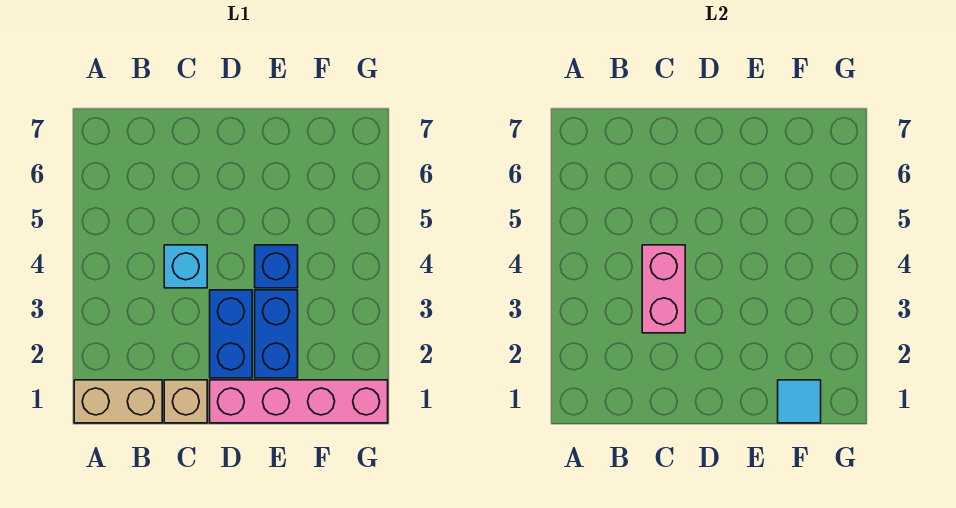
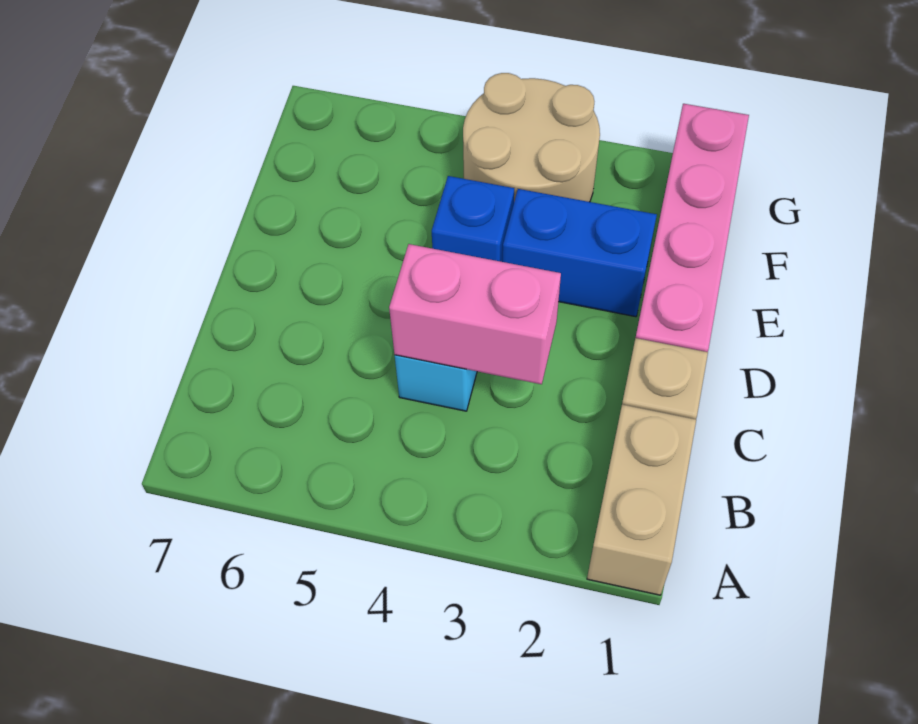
blue brick D2:D3 level 1 -> none
cyan tile F1 level 2 -> none
none -> tan round brick F3:G4 level 1

